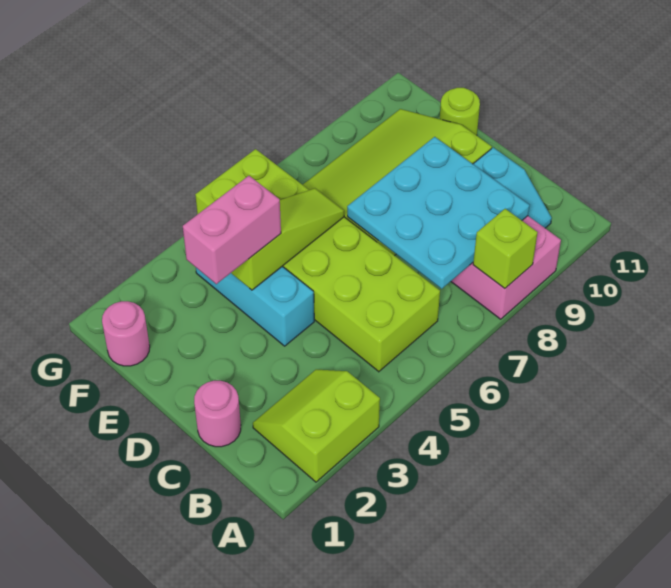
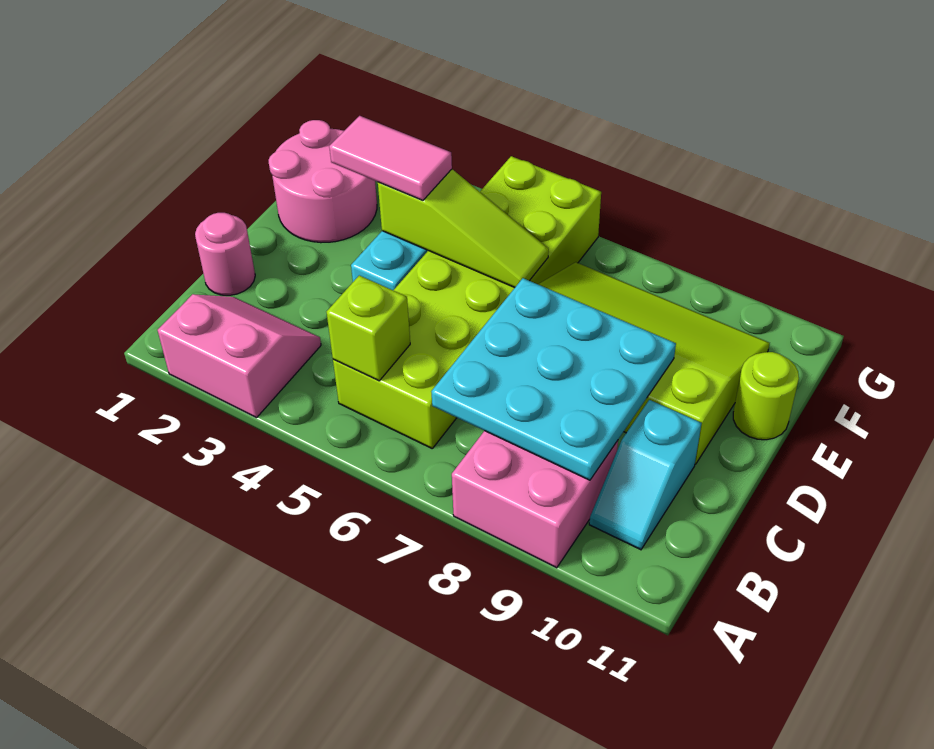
lime slope A2:B3 level 1 top A -> pink slope A2:B3 level 1 top A
lime brick A8 level 2 -> lime brick B5 level 2
pink brick E3:E4 level 3 -> pink tile E3:E4 level 3
pink round brick F1 level 1 -> pink round brick E1:F2 level 1

